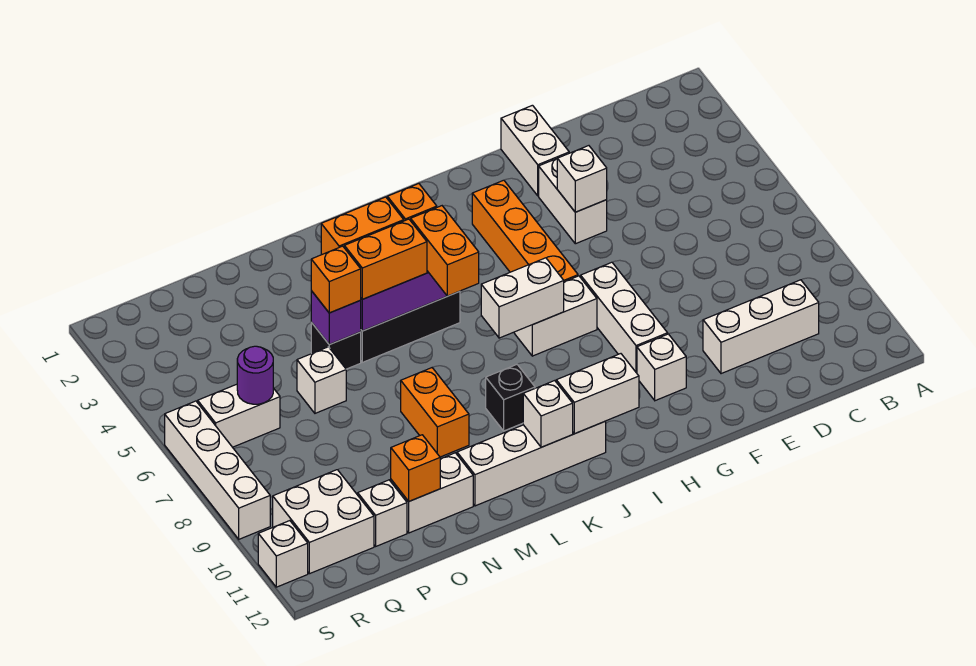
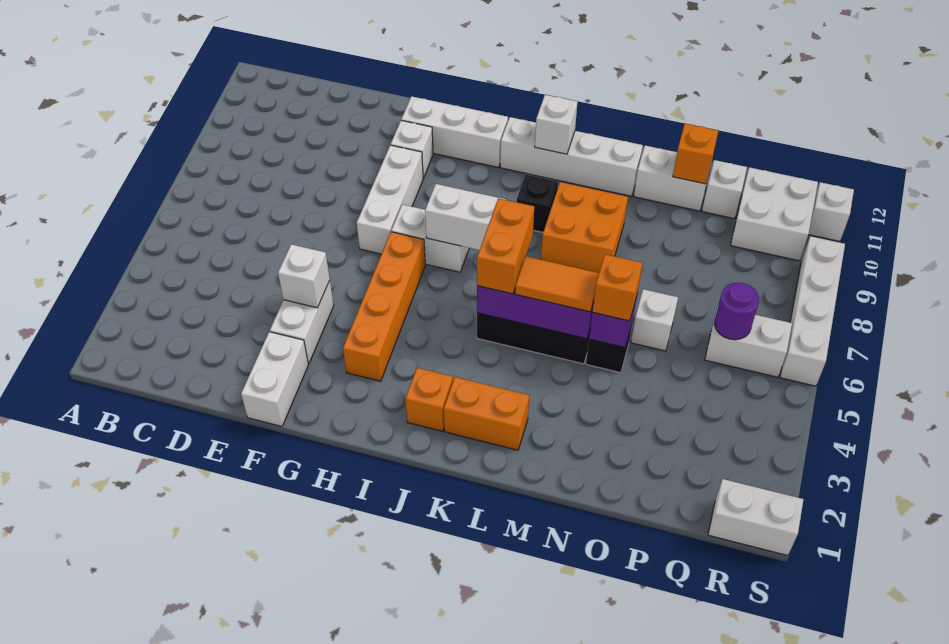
white brick C10:E10 level 1 -> white brick G11:I11 level 1
white brick I11:J11 level 2 -> white brick R1:S1 level 1
orange brick L5:M5 level 3 -> orange tile L5:M5 level 3
orange brick M8:M9 level 1 -> orange brick L8:M9 level 1

